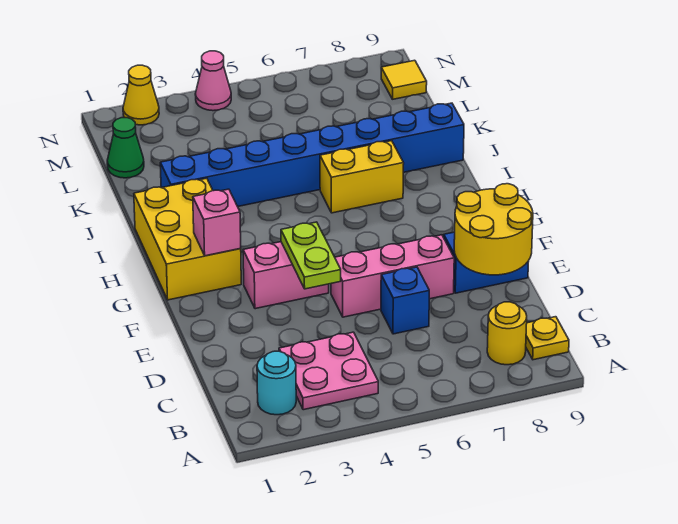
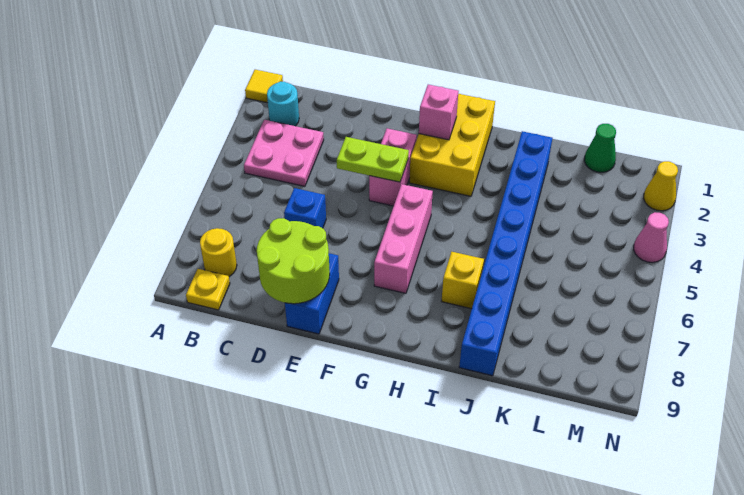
yellow round brick D8:E9 level 2 -> lime round brick D8:E9 level 2
pink brick E5:E7 level 1 -> pink brick G5:G7 level 1
yellow brick G1:I2 level 1 -> yellow brick G1:H3 level 1
yellow brick I6:I7 level 1 -> yellow brick I7 level 1
yellow tile M9 level 1 -> yellow tile A1 level 1

